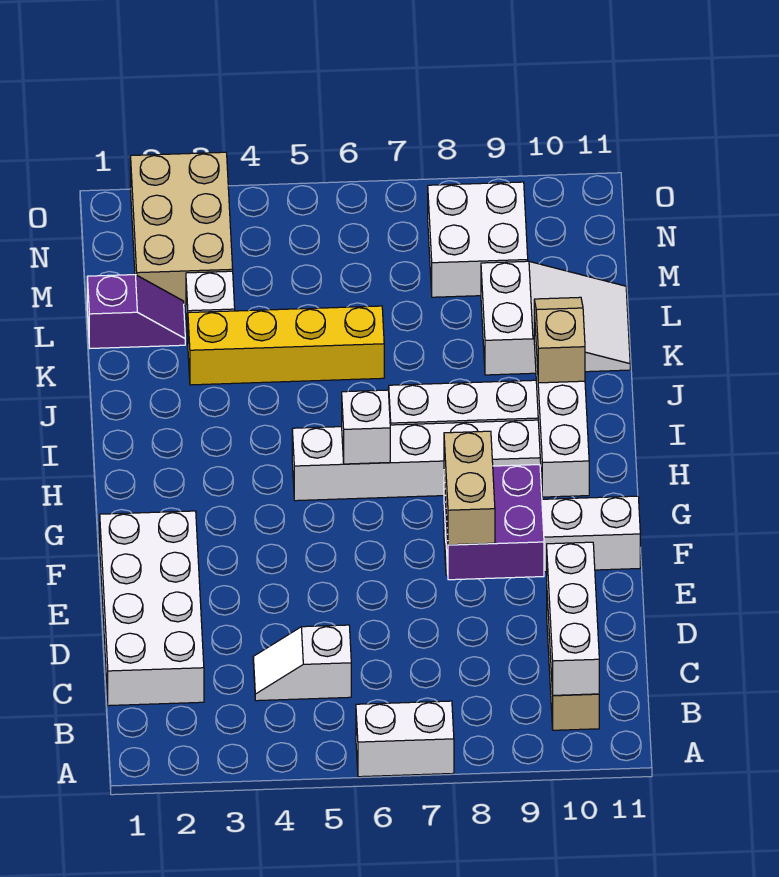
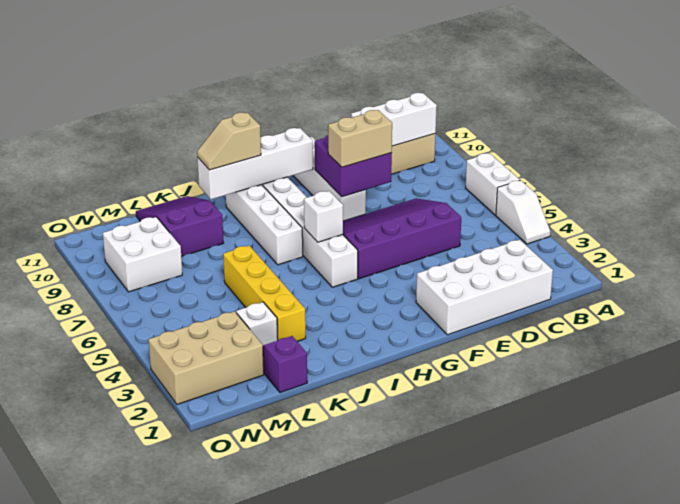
white slope C4:C5 level 1 top 5 -> white slope A4:A5 level 1 top 5
none -> purple slope D5:G7 level 1 top 5
white slope K9:L11 level 1 top 9 -> purple slope K9:L11 level 1 top 9

